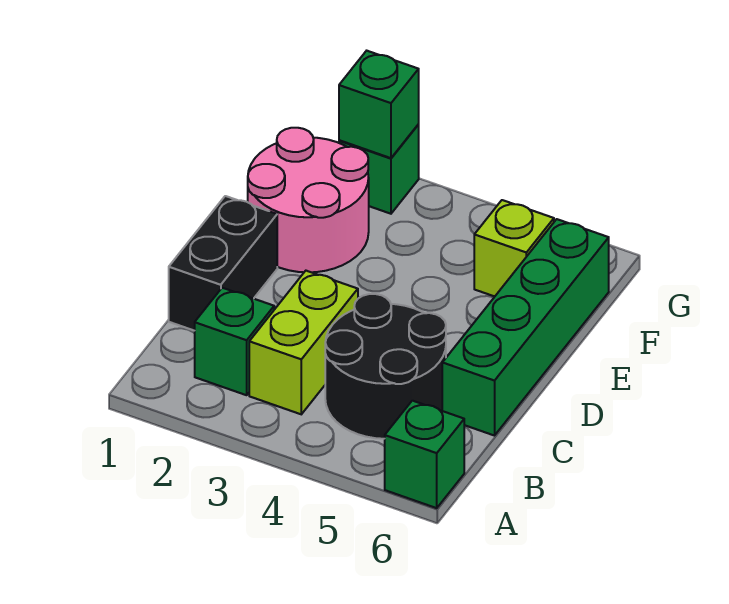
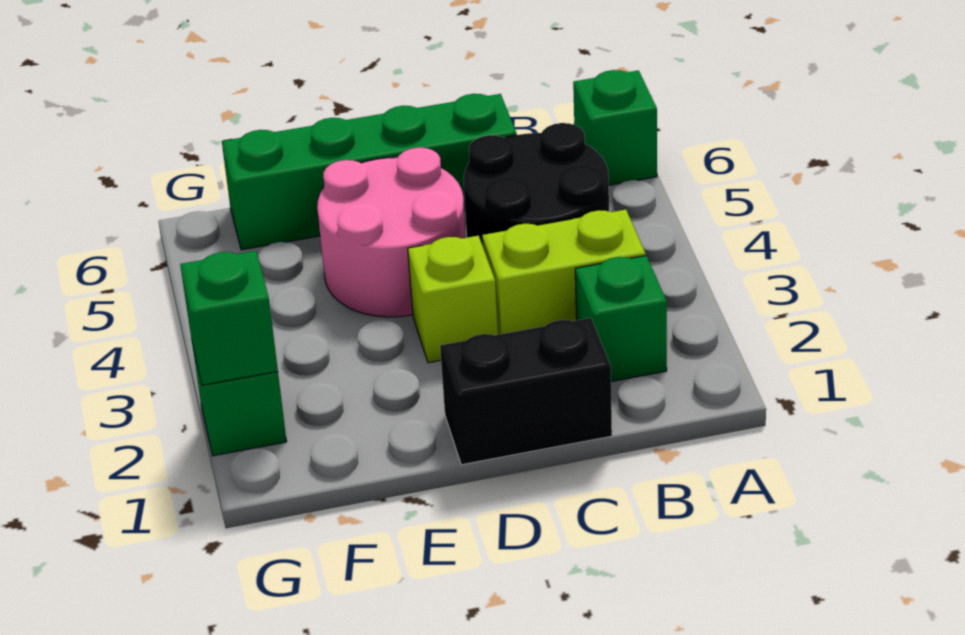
pink round brick E1:F2 level 1 -> pink round brick D4:E5 level 1
lime brick F5 level 1 -> lime brick D3 level 1

